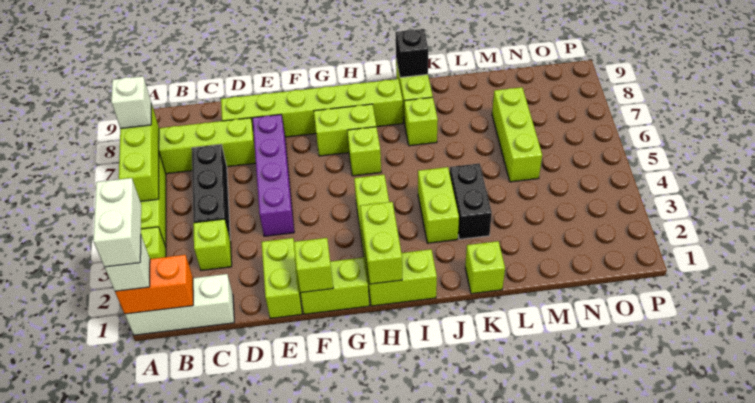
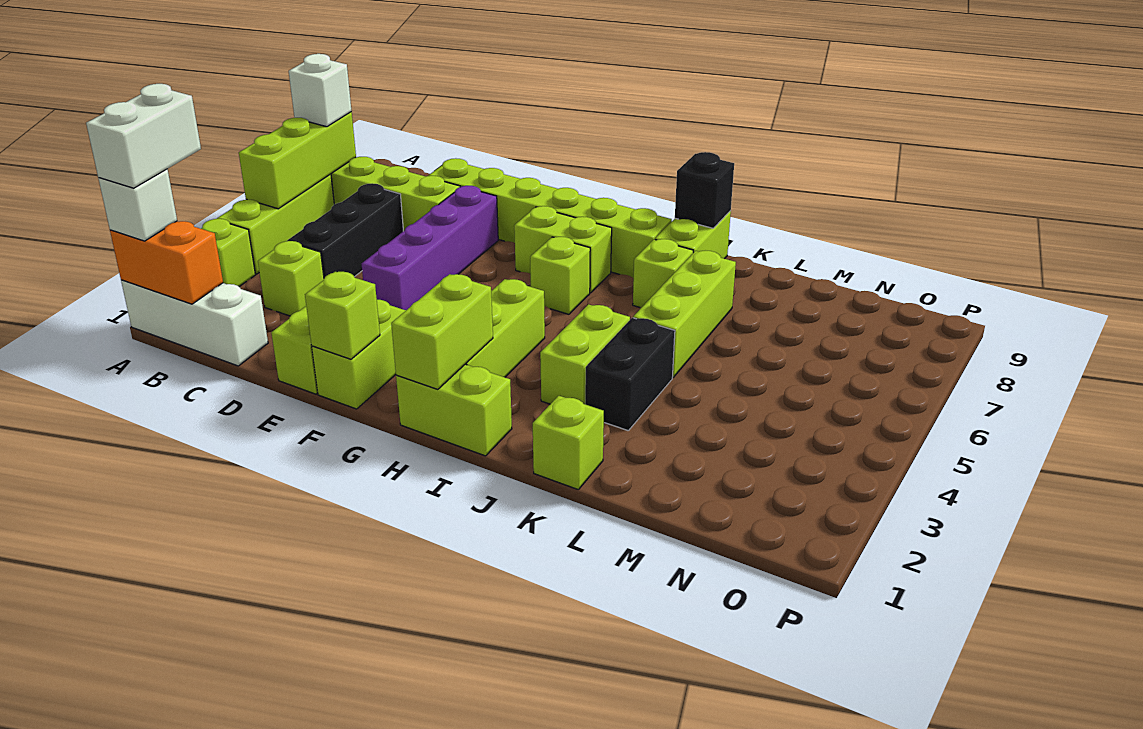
lime brick F1:G1 level 1 -> lime brick F1:F2 level 1
lime brick M5:M7 level 1 -> lime brick K5:K7 level 1

